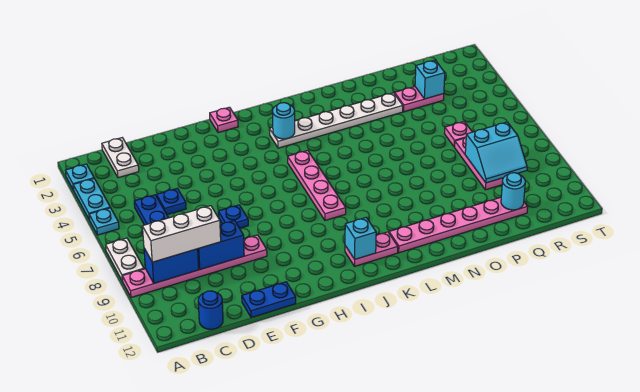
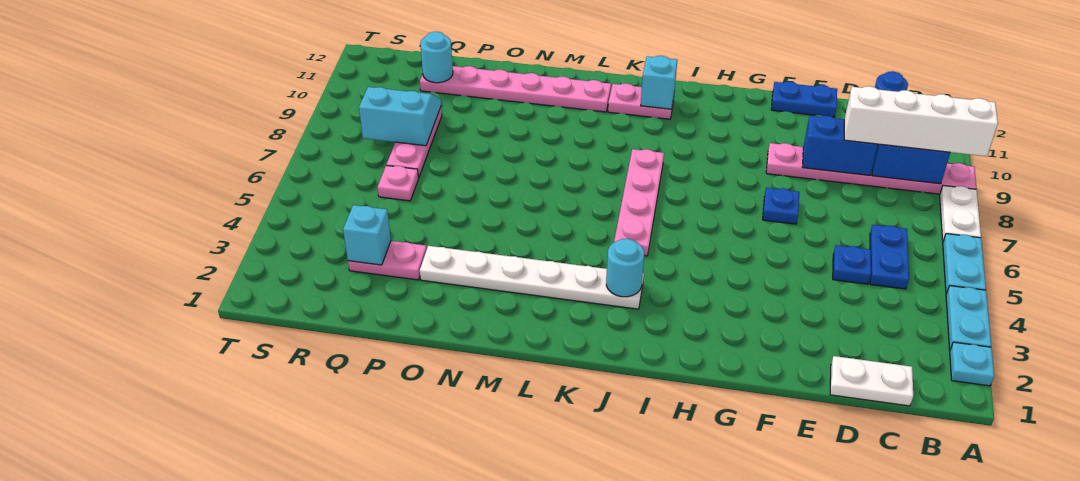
cyan plate A5 level 1 -> cyan plate A5:A6 level 1
white brick B9:D9 level 3 -> white brick A9:D9 level 3
white plate C1:C2 level 1 -> white plate C1:D1 level 1
pink plate H1 level 1 -> none

